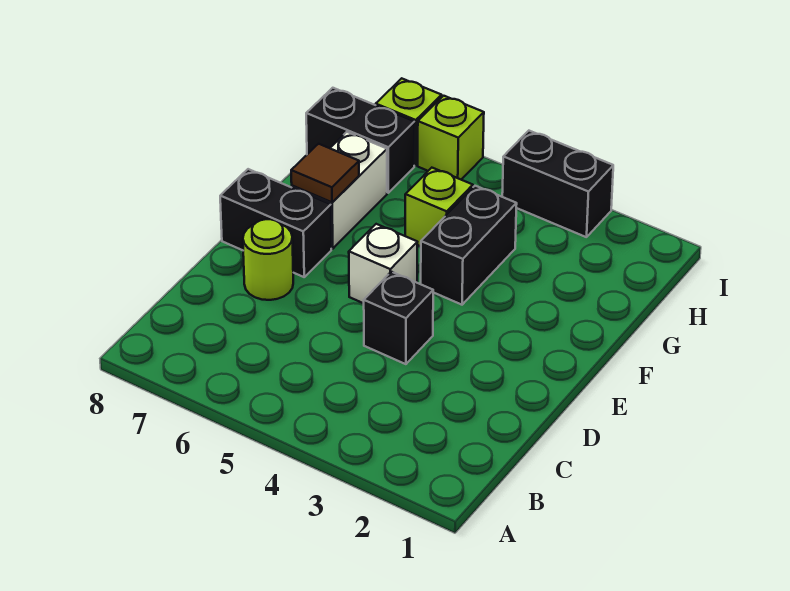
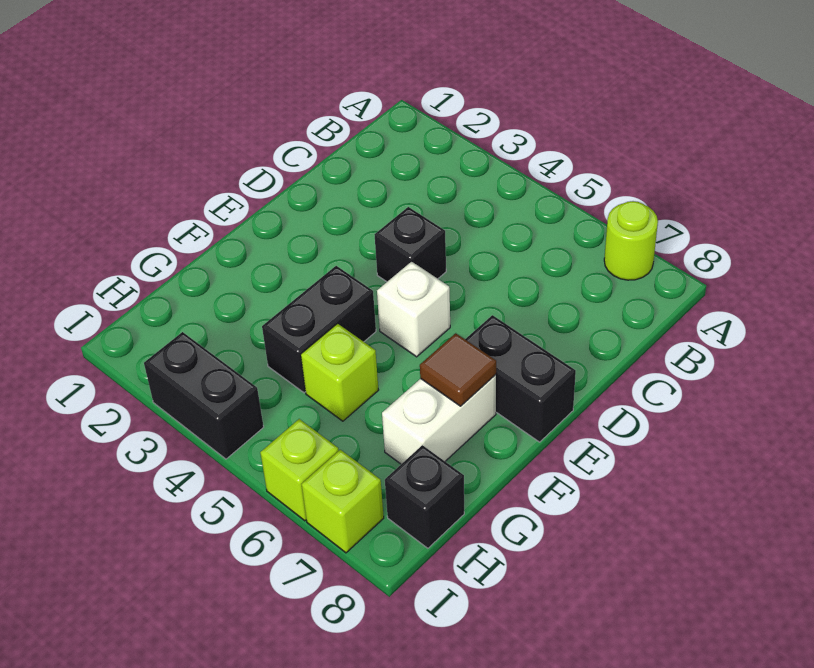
lime round brick D7 level 1 -> lime round brick A7 level 1
black brick H7:H8 level 1 -> black brick H8 level 1

